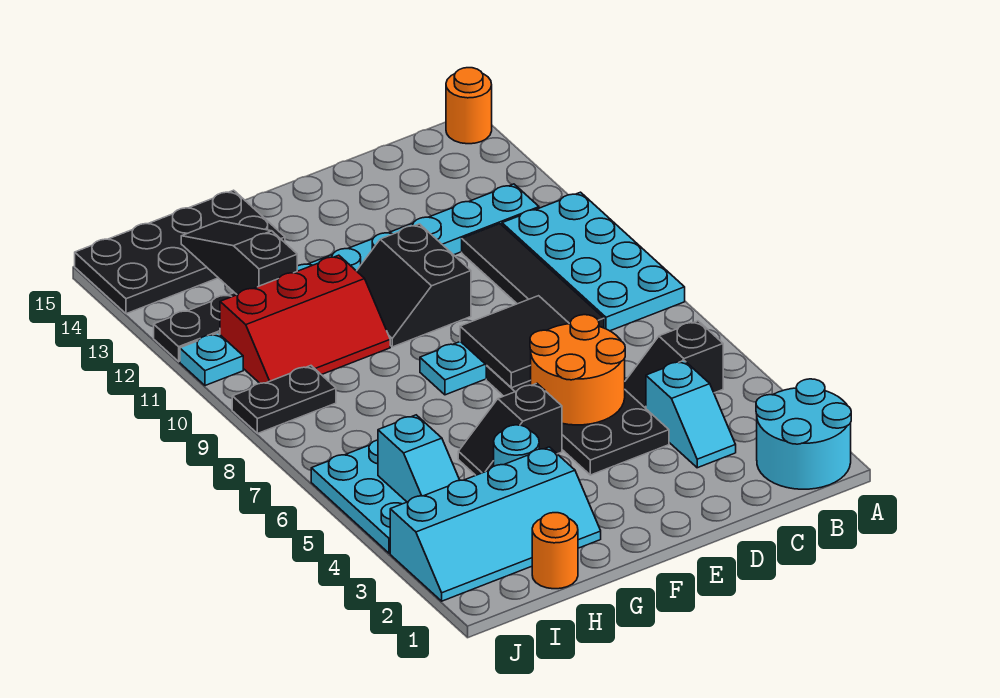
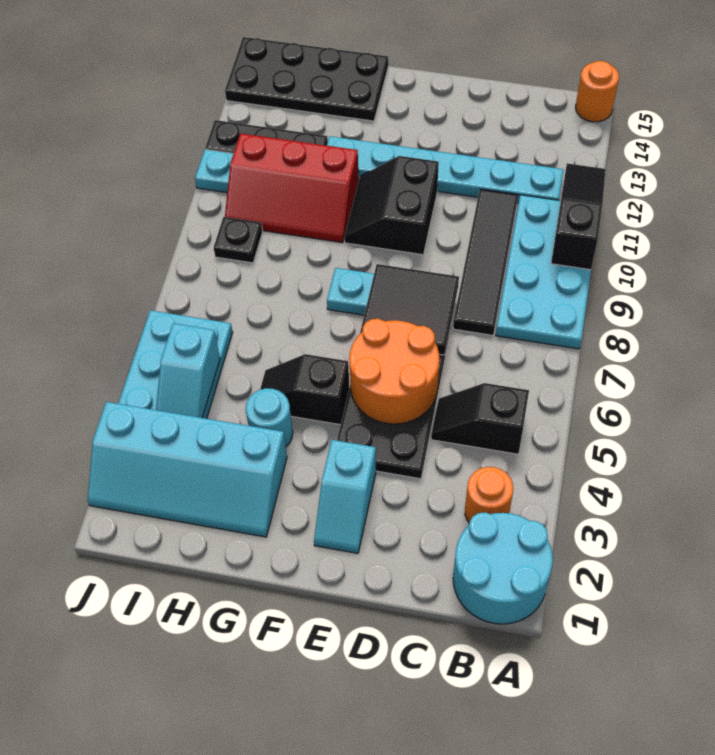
cyan slope C3:C4 level 1 top 4 -> cyan slope E2:E3 level 1 top 3
orange round brick H1 level 1 -> orange round brick B3 level 1
black slope H12:H14 level 2 top 12 -> black slope A10:A12 level 2 top 10
black plate I9:J9 level 1 -> black plate I9 level 1

